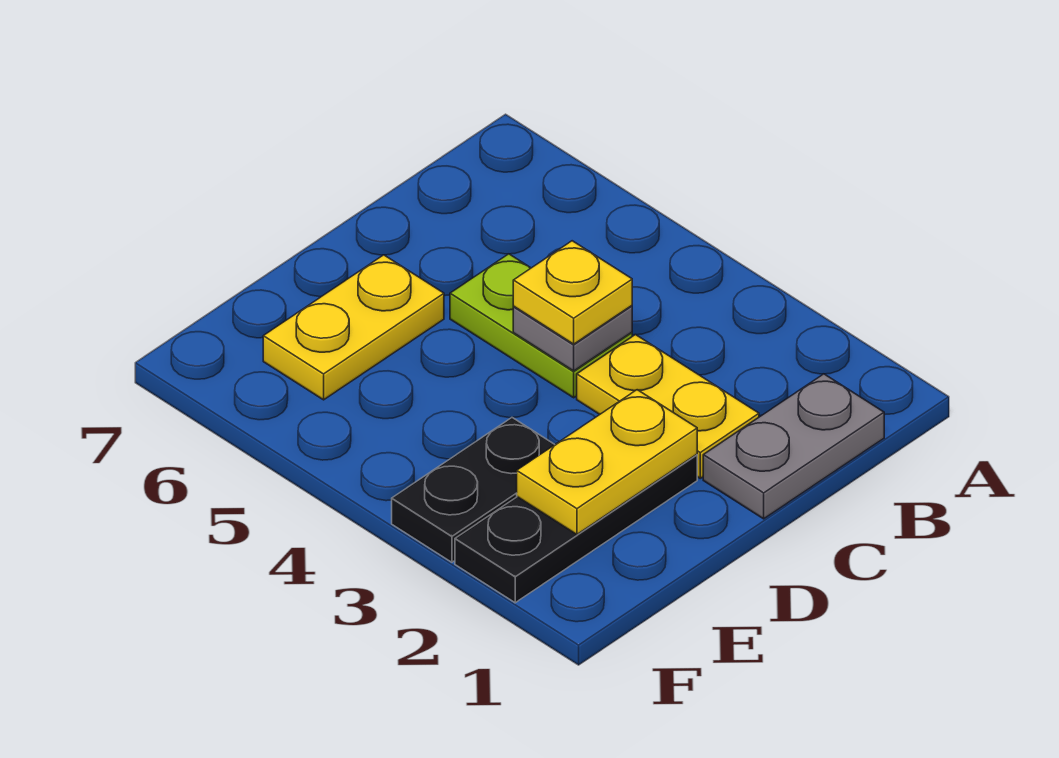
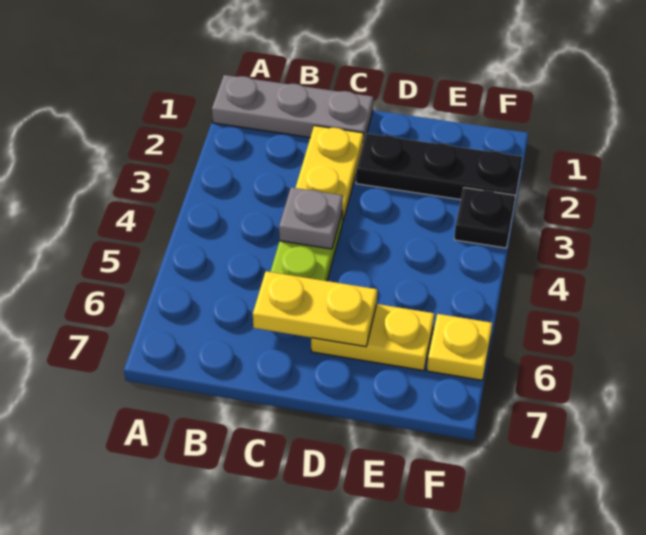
grey plate B1:C1 level 1 -> grey plate A1:C1 level 1
yellow plate C4 level 3 -> yellow plate F6 level 1
yellow plate D2:E2 level 2 -> yellow plate C6:D6 level 2
black plate E3:F3 level 1 -> black plate F3 level 1

